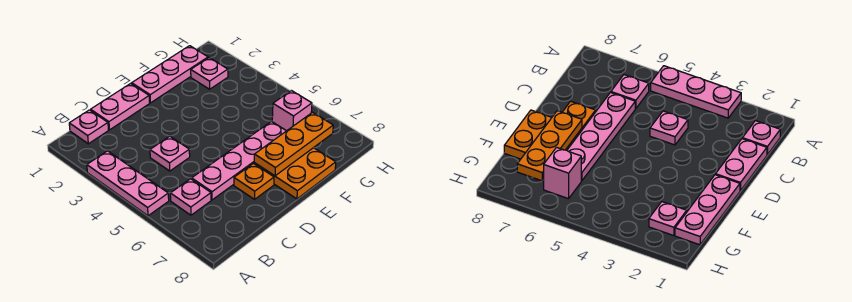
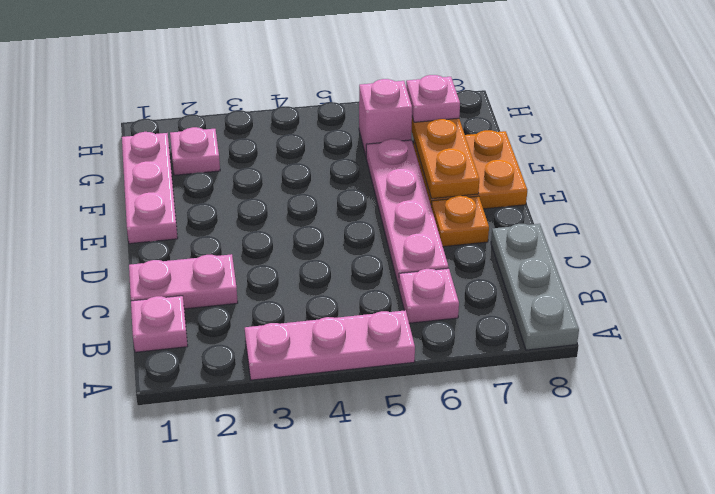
none -> grey plate A8:C8 level 1
pink plate C1:D1 level 1 -> pink plate C1:C2 level 1
pink plate C4 level 1 -> pink plate G7 level 3

